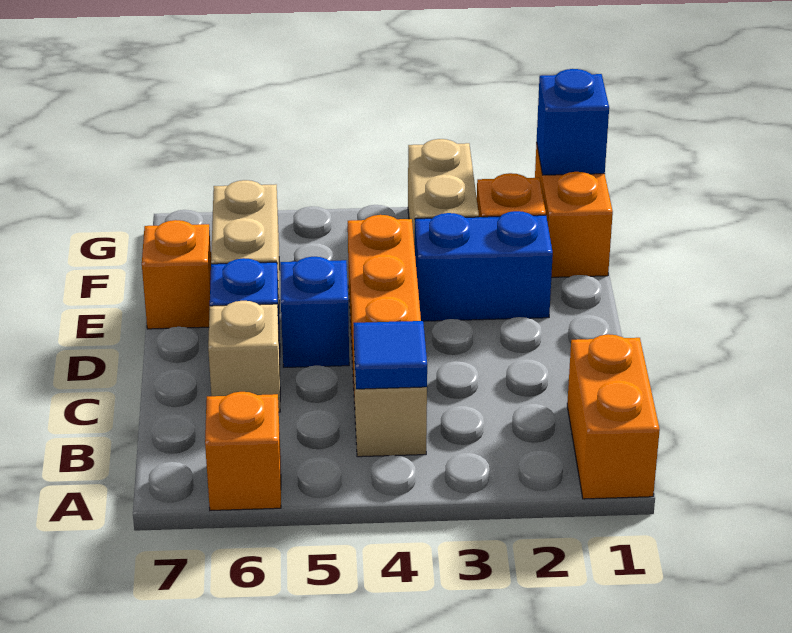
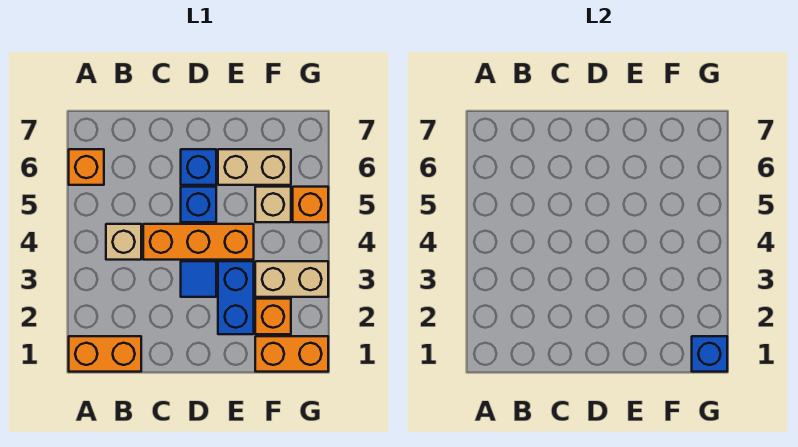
blue tile B4 level 2 -> blue tile D3 level 1
tan brick C6 level 1 -> tan brick F5 level 1
orange brick E7 level 1 -> orange brick G5 level 1

